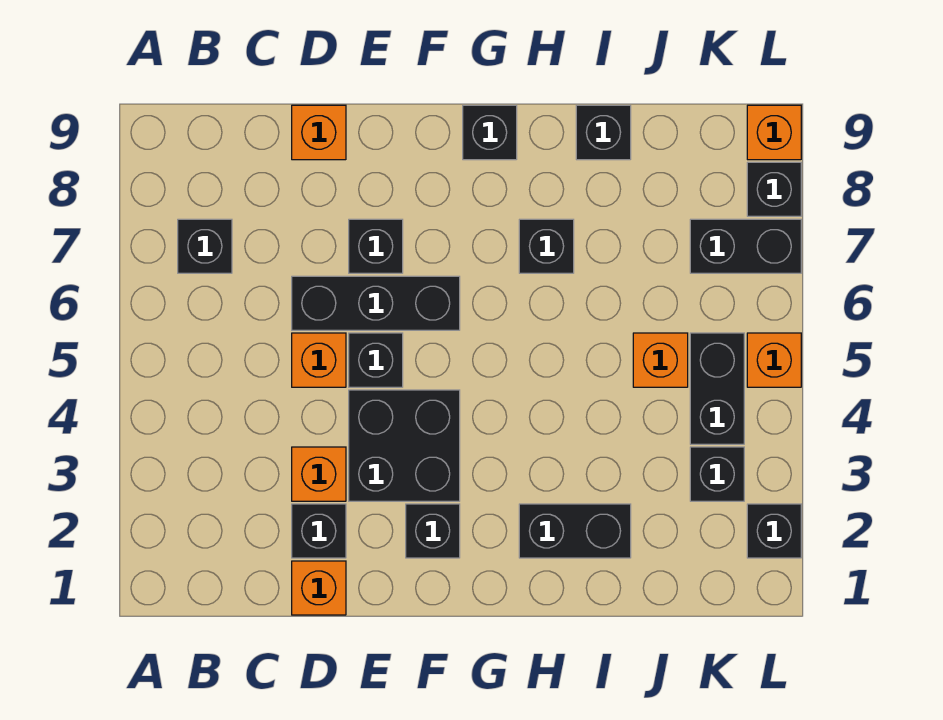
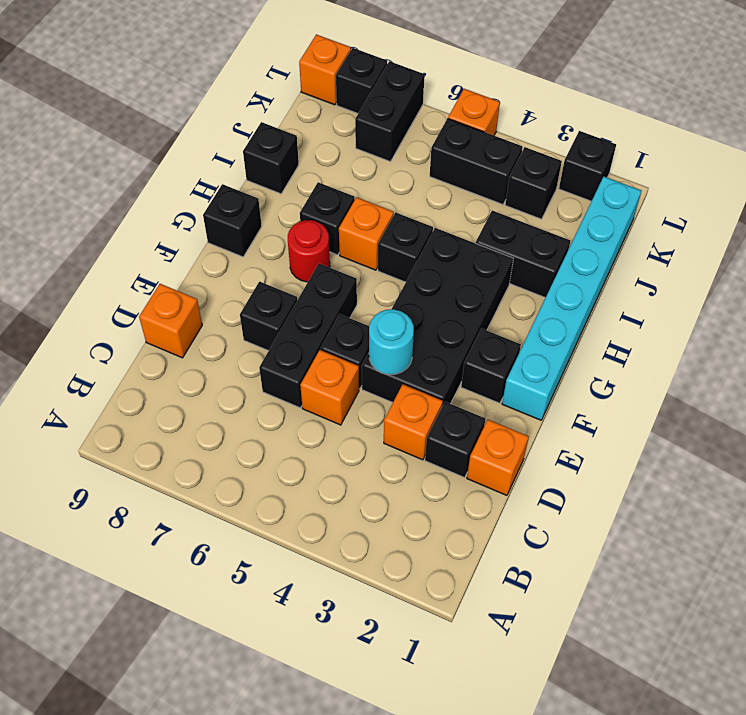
black brick B7 level 1 -> black brick H5 level 1
black brick E3:F4 level 1 -> black brick E3:H4 level 1
none -> cyan round brick E4 level 2
none -> cyan brick F1:K1 level 1
none -> red round brick G7 level 1
black brick H2:I2 level 1 -> black brick I2:I3 level 1
orange brick J5 level 1 -> orange brick H6 level 1

